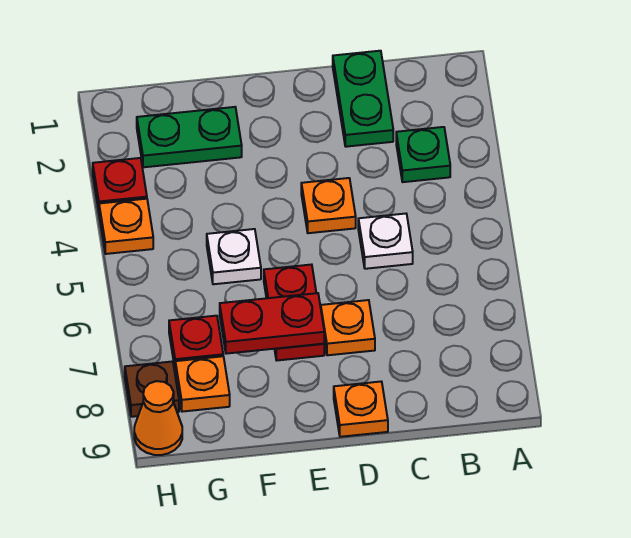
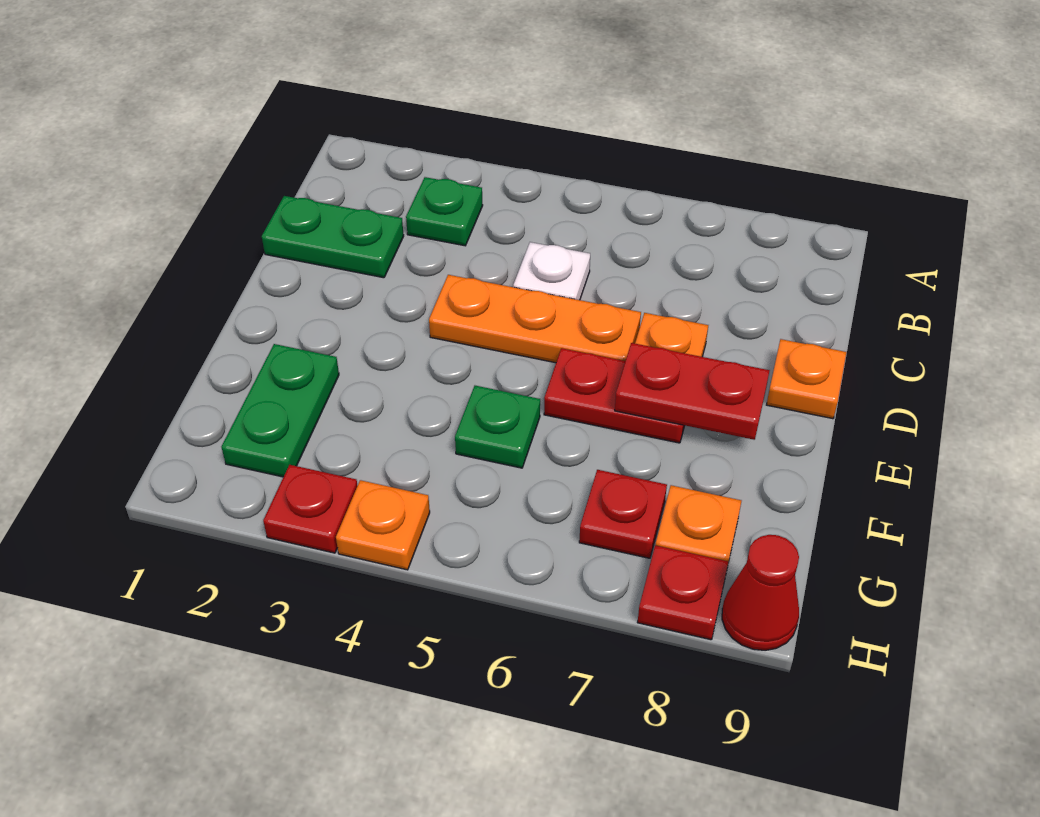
orange plate D4 level 1 -> orange plate D4:D6 level 1
red plate E7:F7 level 2 -> red plate E7:E8 level 2
white plate F5 level 1 -> green plate F5 level 1
brown plate H8 level 1 -> red plate H8 level 1
orange cone H9 level 1 -> red cone H9 level 1

